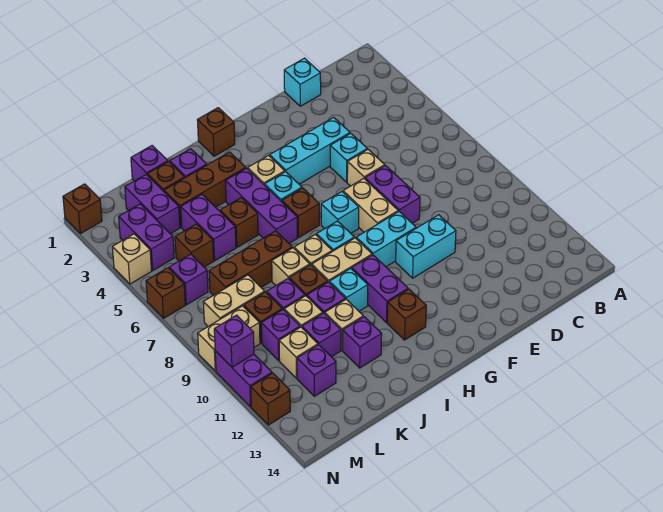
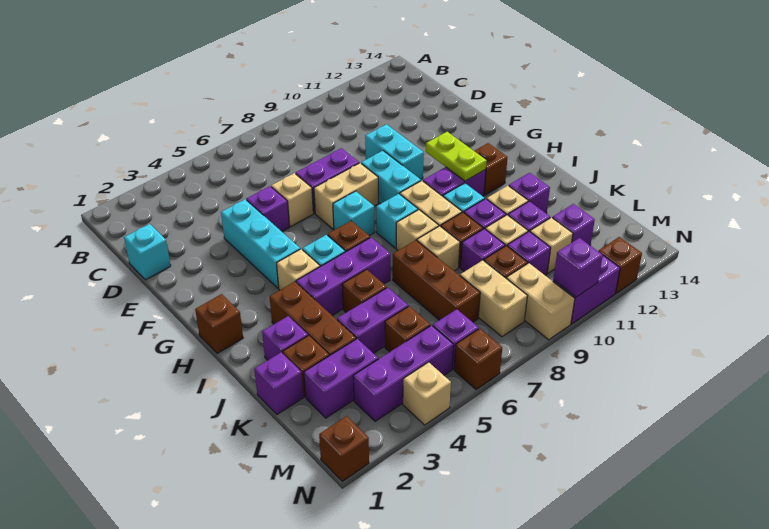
cyan brick E5 level 1 -> purple brick E5 level 1
none -> lime plate G11:H11 level 2
purple brick M3:M4 level 1 -> purple brick M3:M5 level 1

